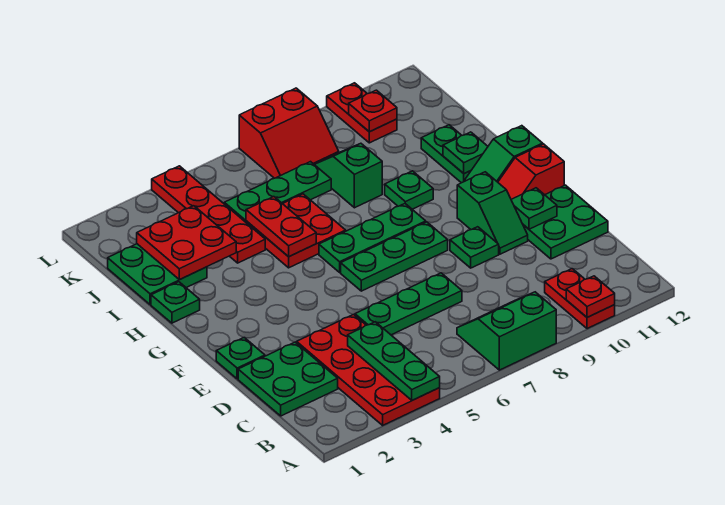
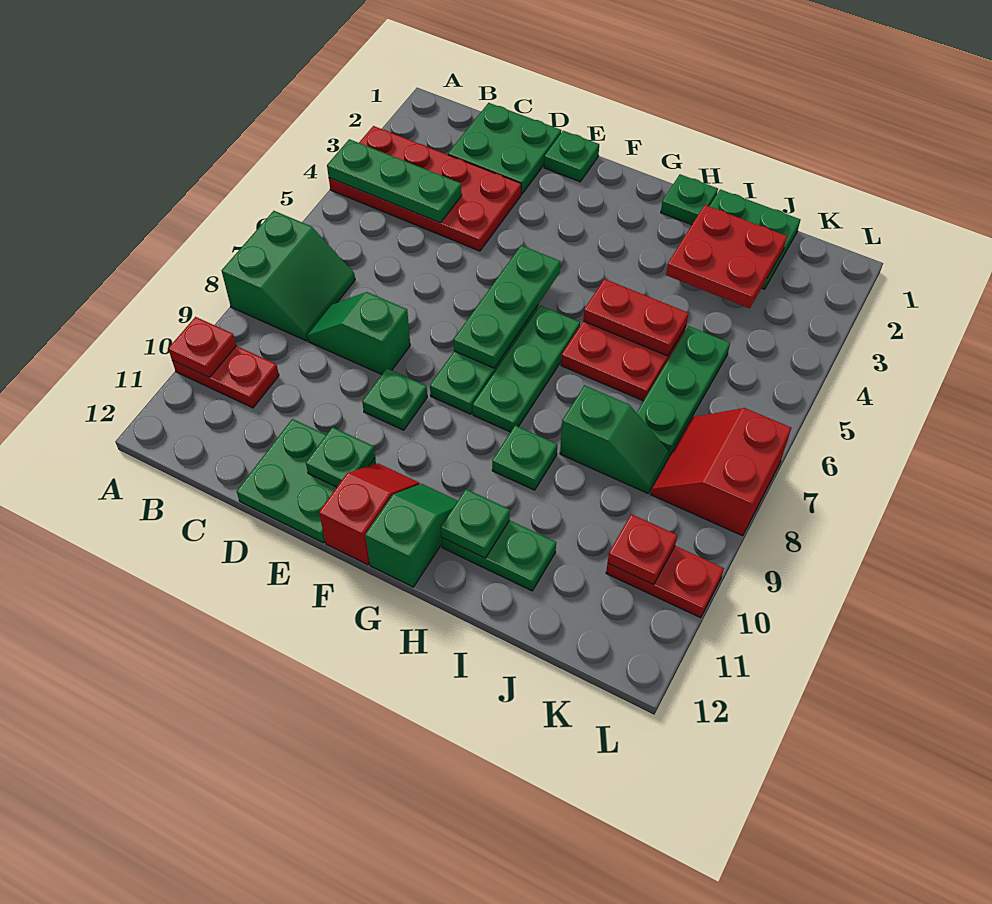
green plate D5:D7 level 1 -> green plate F5:F7 level 2
green slope E10:F10 level 1 top F -> green slope C8:D8 level 1 top D
red plate I4:L4 level 1 -> none

